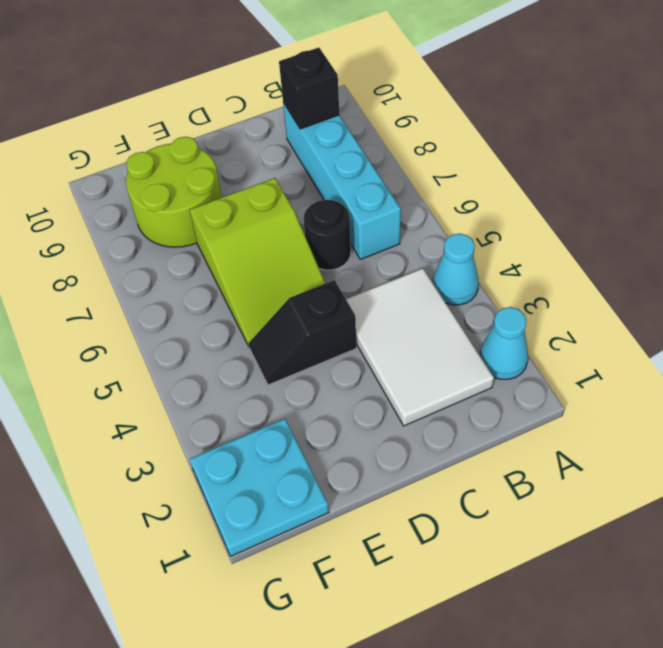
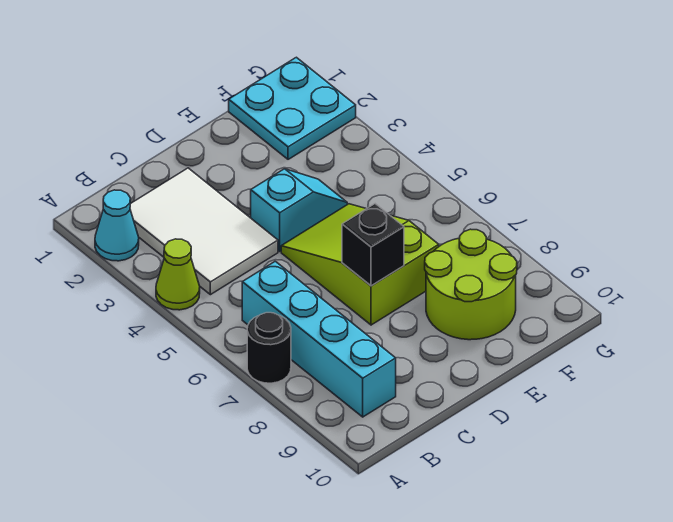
cyan cone A4 level 1 -> lime cone A4 level 1
black brick B9 level 2 -> black brick D7 level 2
black round brick C6 level 1 -> black round brick A7 level 1
black slope D4:E4 level 1 top D -> cyan slope D4:E4 level 1 top D

